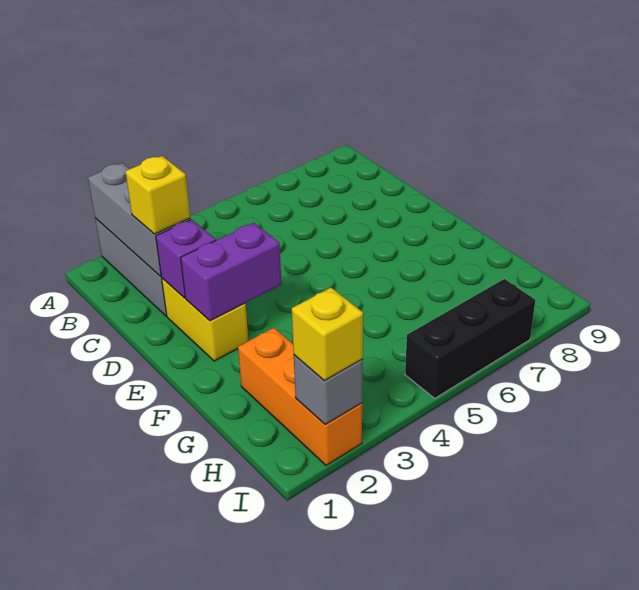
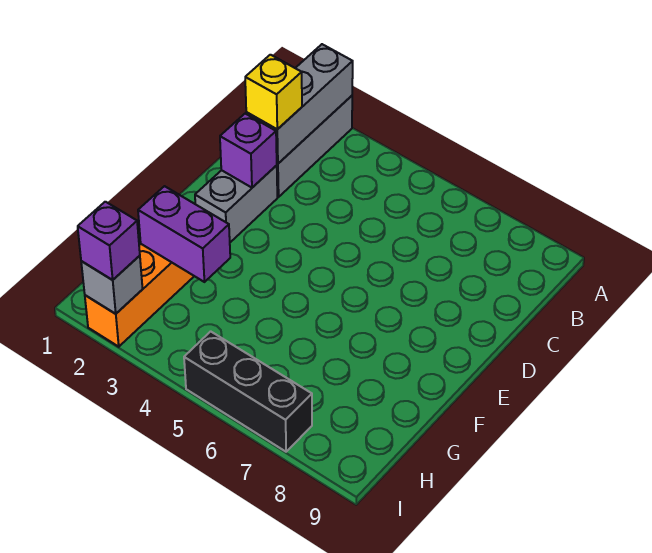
yellow brick D2:E2 level 1 -> grey brick D2:E2 level 1
purple brick E2:E3 level 2 -> purple brick G2:G3 level 2
yellow brick I2 level 3 -> purple brick I2 level 3

